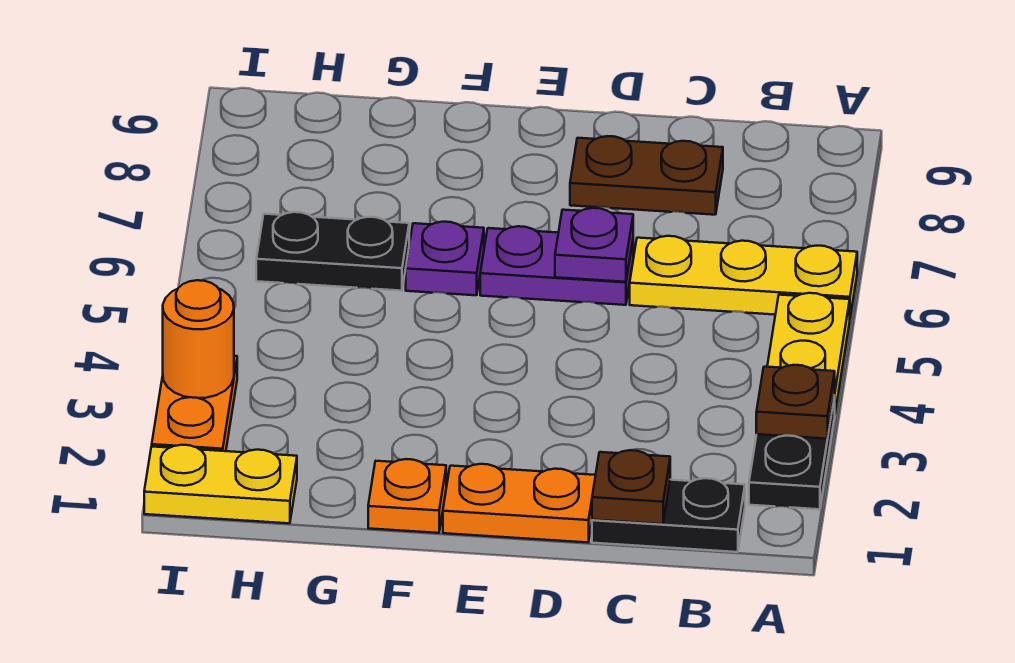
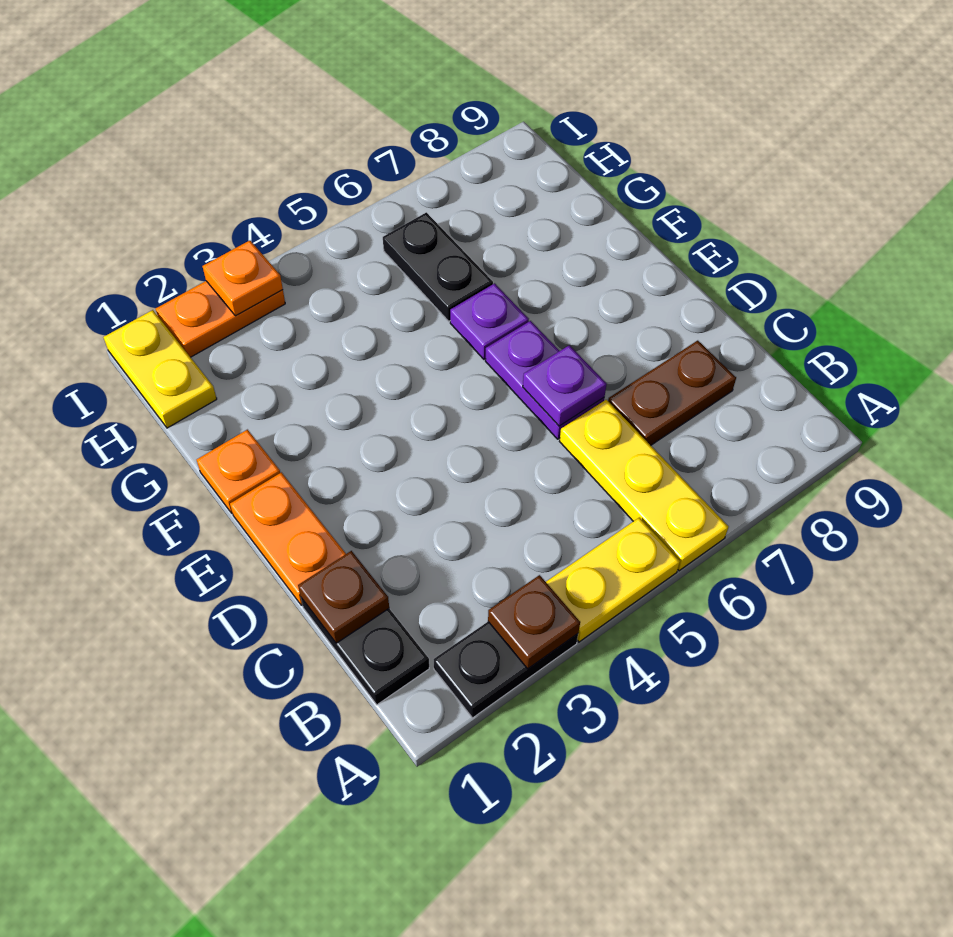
brown plate C8:D8 level 1 -> brown plate C7:C8 level 1
orange round brick I3 level 2 -> orange plate I3 level 2

